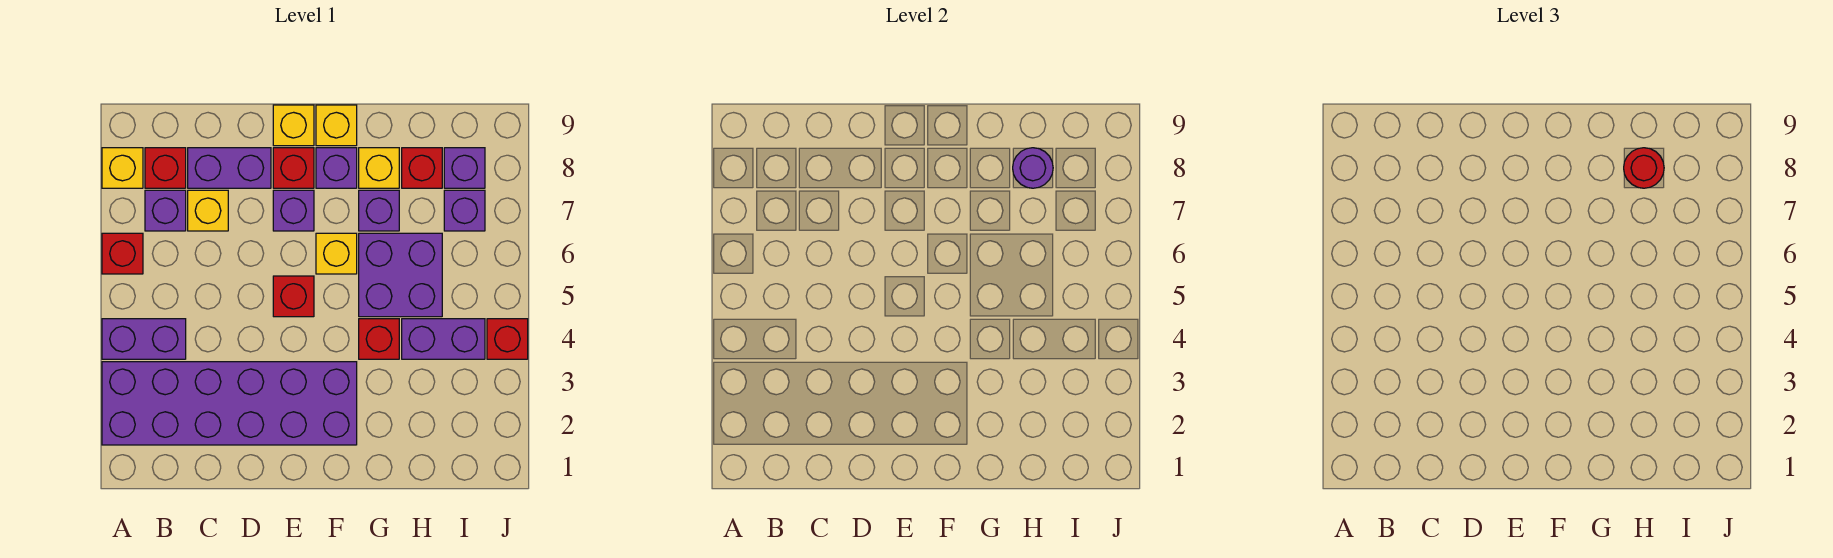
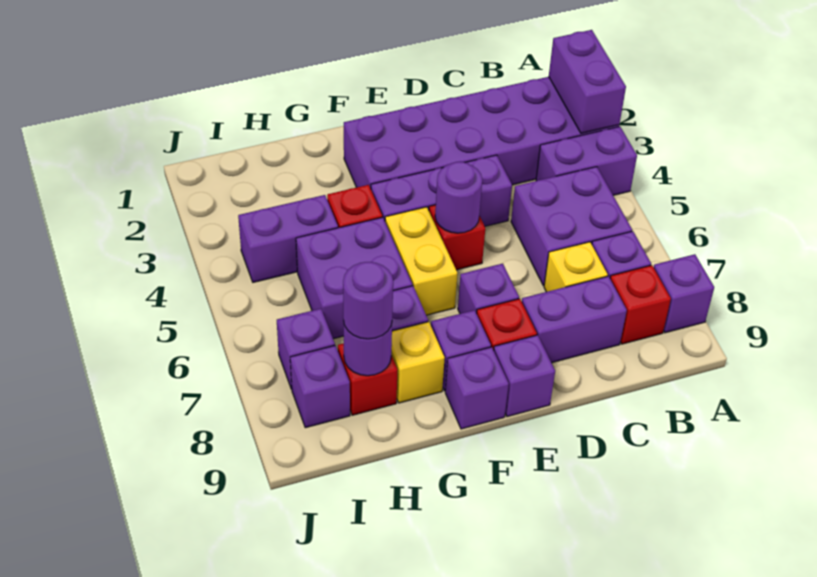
none -> purple brick A2:A3 level 2
red brick A6 level 1 -> none
yellow brick A8 level 1 -> purple brick A8 level 1
none -> purple brick B5:C6 level 1
none -> purple brick D4:F4 level 1
none -> purple round brick E5 level 2
yellow brick E9 level 1 -> purple brick E9 level 1
yellow brick F6 level 1 -> yellow brick F5:F6 level 1
yellow brick F9 level 1 -> purple brick F9 level 1
red round brick H8 level 3 -> purple round brick H8 level 3
red brick J4 level 1 -> none

